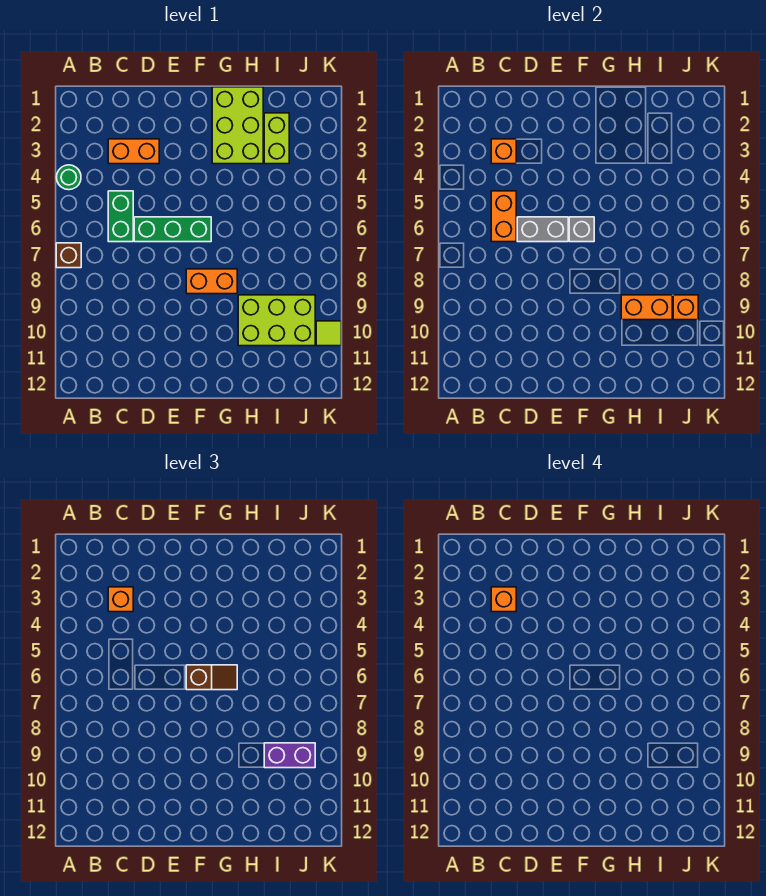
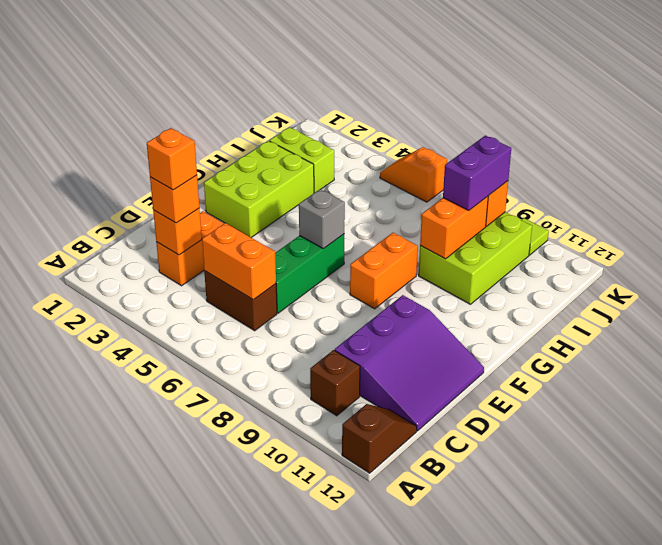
green round brick A4 level 1 -> none
brown brick A7 level 1 -> brown brick B10 level 1
green brick C5:C6 level 1 -> brown brick C5:C6 level 1
none -> purple slope C10:E12 level 1 top 10
grey brick D6:E6 level 2 -> none
brown slope F6:G6 level 3 top F -> brown slope A12:B12 level 1 top A
lime brick G1:H3 level 1 -> lime brick F2:H3 level 1
none -> orange slope K5:K6 level 1 top 6

